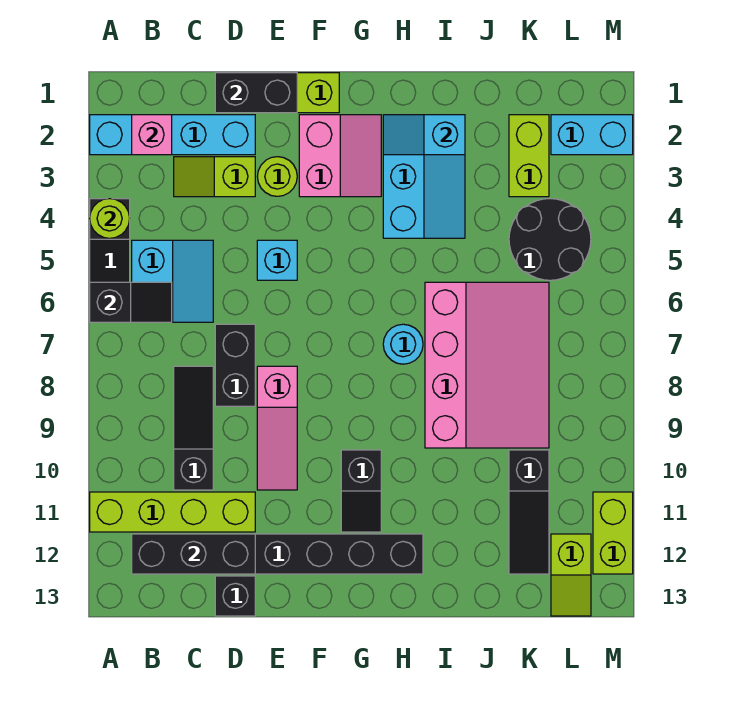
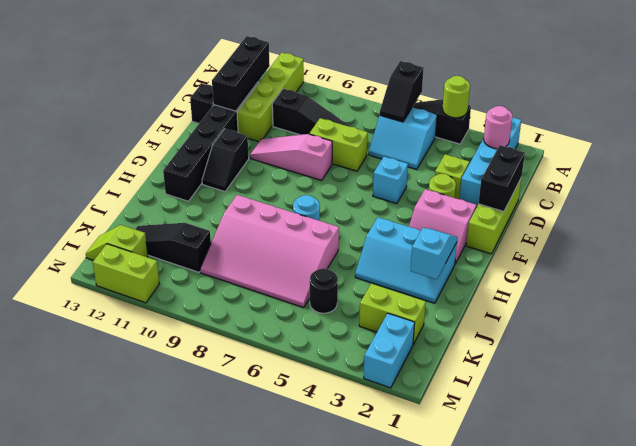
pink brick B2 level 2 -> pink round brick B2 level 2
black brick D7:D8 level 1 -> lime brick D7:D8 level 1
black slope G10:G11 level 1 top 10 -> black slope F11:G11 level 1 top F
black round brick K4:L5 level 1 -> black round brick K5 level 1

